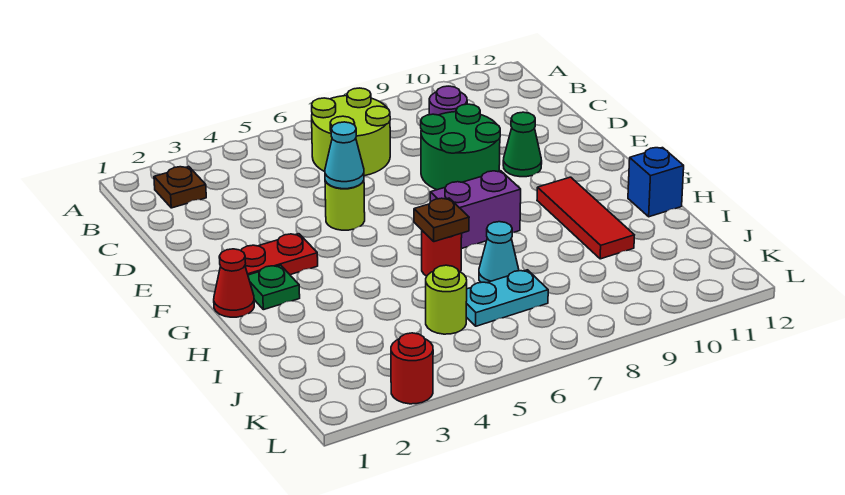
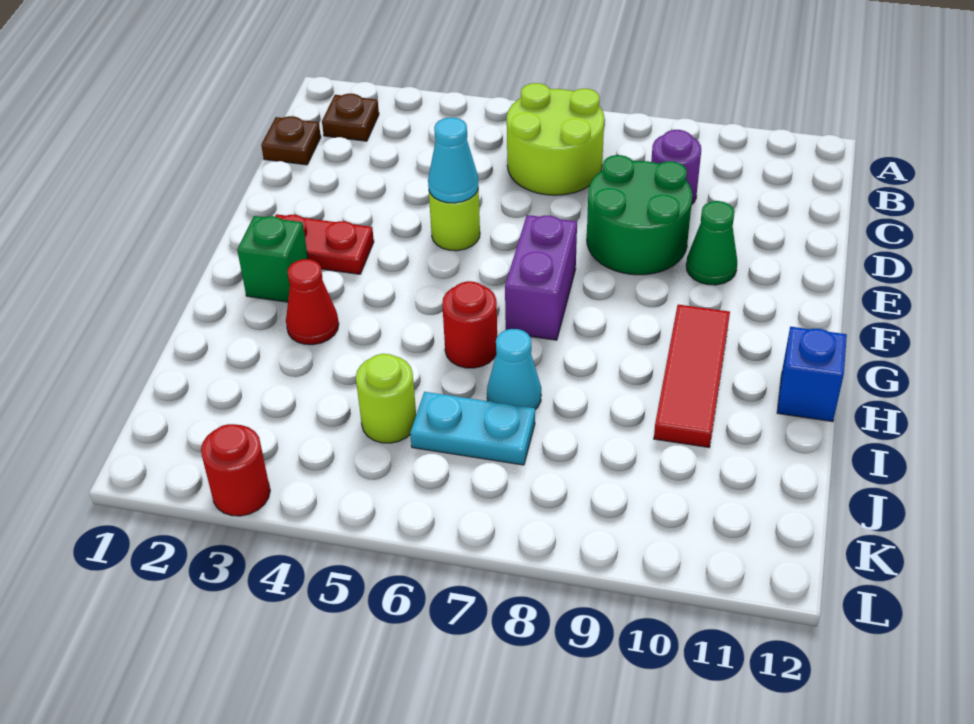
red cone G1 level 1 -> red cone H3 level 1
green plate G2 level 1 -> green brick G2 level 1
purple brick G7:G8 level 1 -> purple brick F7:G7 level 1
brown plate H6 level 2 -> brown plate C1 level 1

